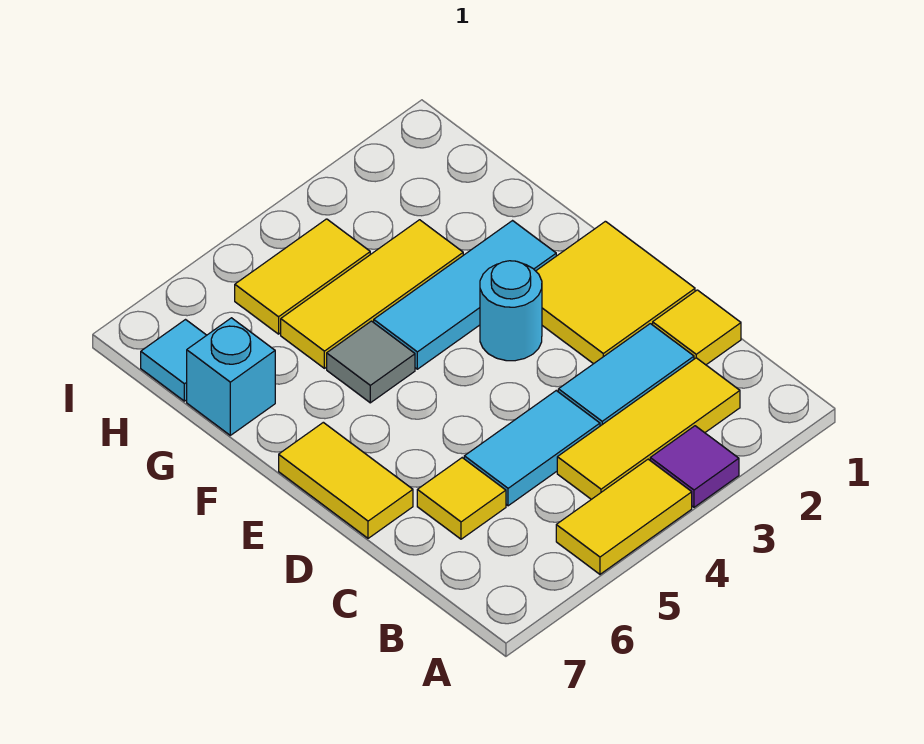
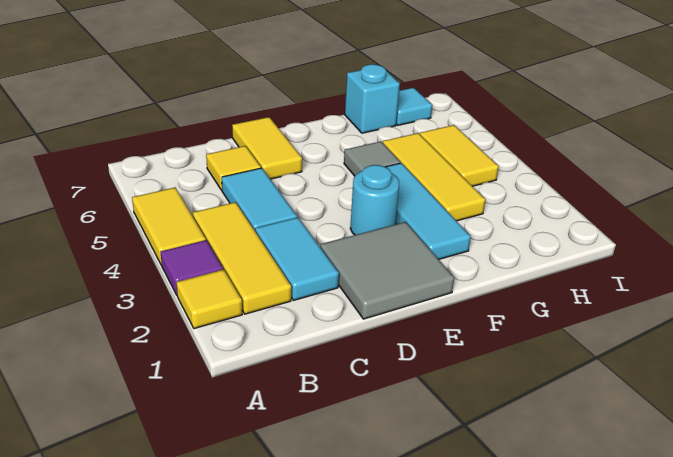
yellow tile C1 level 1 -> yellow tile A2 level 1
yellow tile D1:E2 level 1 -> grey tile D1:E2 level 1
yellow tile D7:E7 level 1 -> yellow tile D6:D7 level 1

